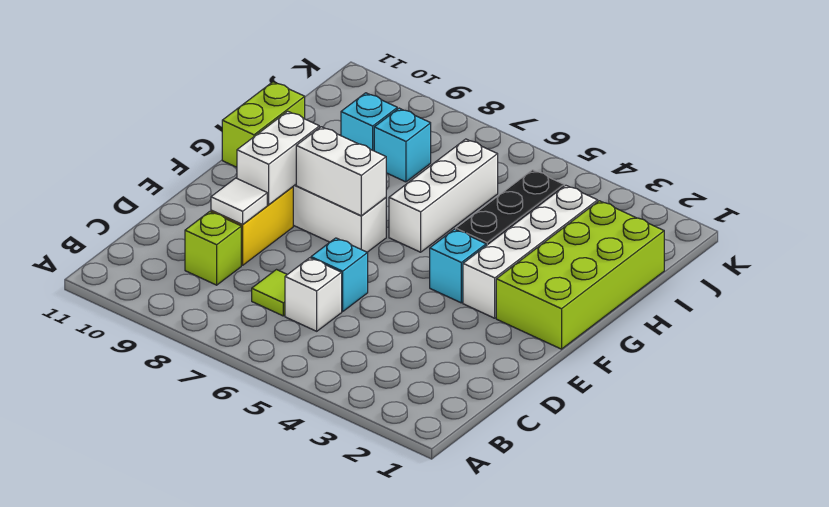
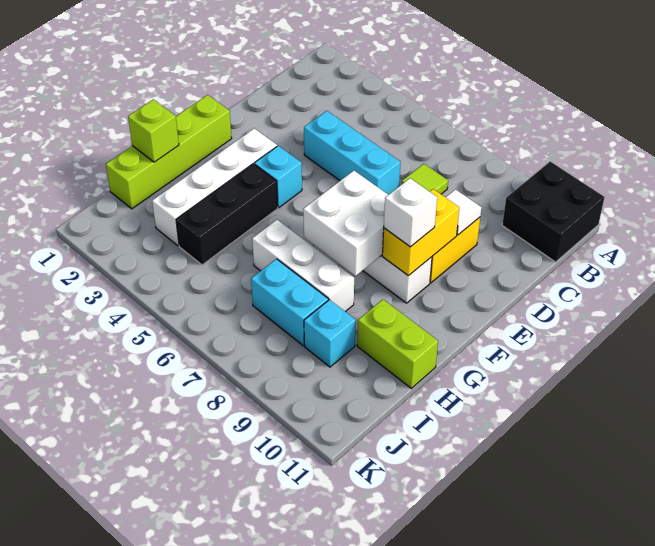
none -> black brick A10:B11 level 1
white brick C6 level 1 -> white brick F9 level 3
lime brick C9 level 1 -> lime brick H1 level 2
cyan brick D6 level 1 -> cyan brick D4:D6 level 1
white brick E9:F9 level 2 -> yellow brick E9:F9 level 2
lime brick F1:I2 level 1 -> lime brick F1:I1 level 1
white brick F7:F8 level 2 -> white brick F7:G8 level 2
white brick G6:I6 level 1 -> white brick H6:H8 level 1
lime brick G11:H11 level 1 -> lime brick H10:H11 level 1
cyan brick I8 level 1 -> cyan brick I7:I8 level 1

